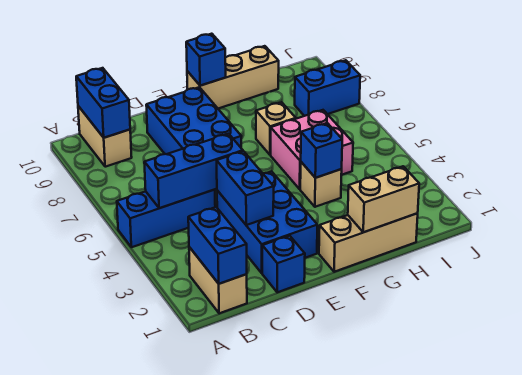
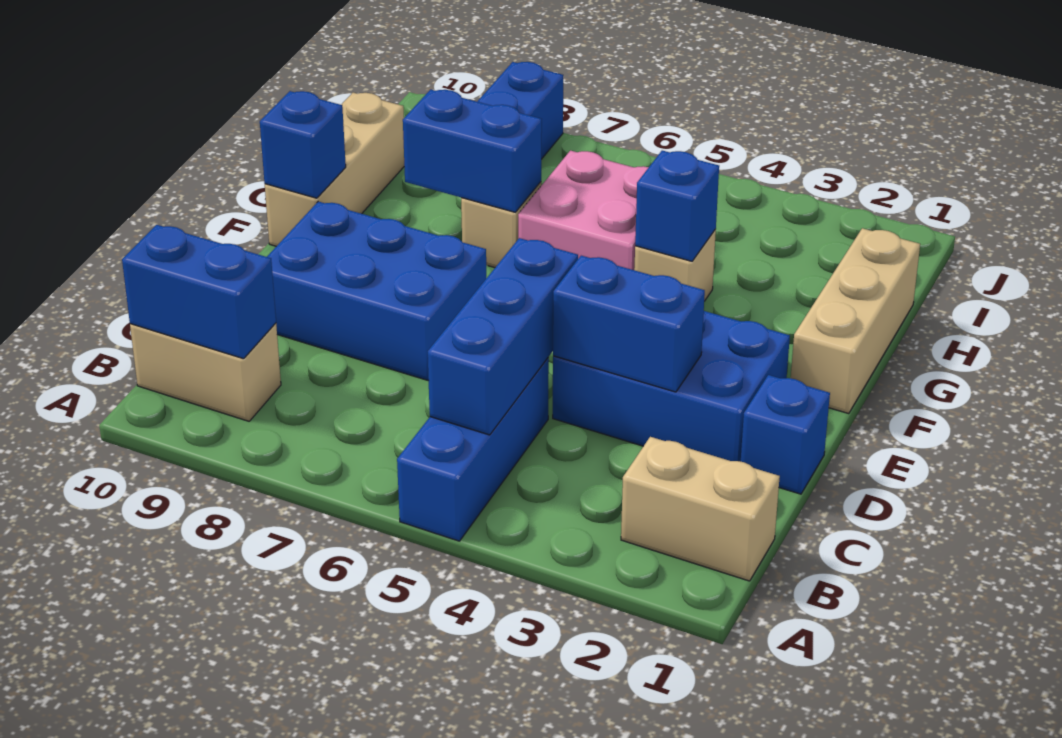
blue brick B1:B2 level 2 -> blue brick G7:G8 level 2
tan brick G1:H1 level 2 -> none

